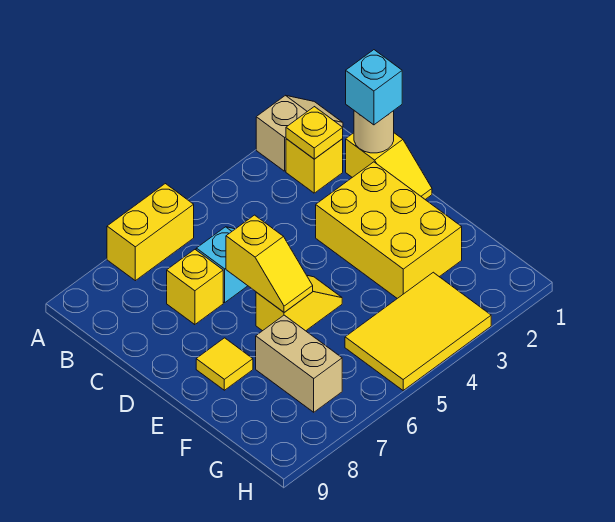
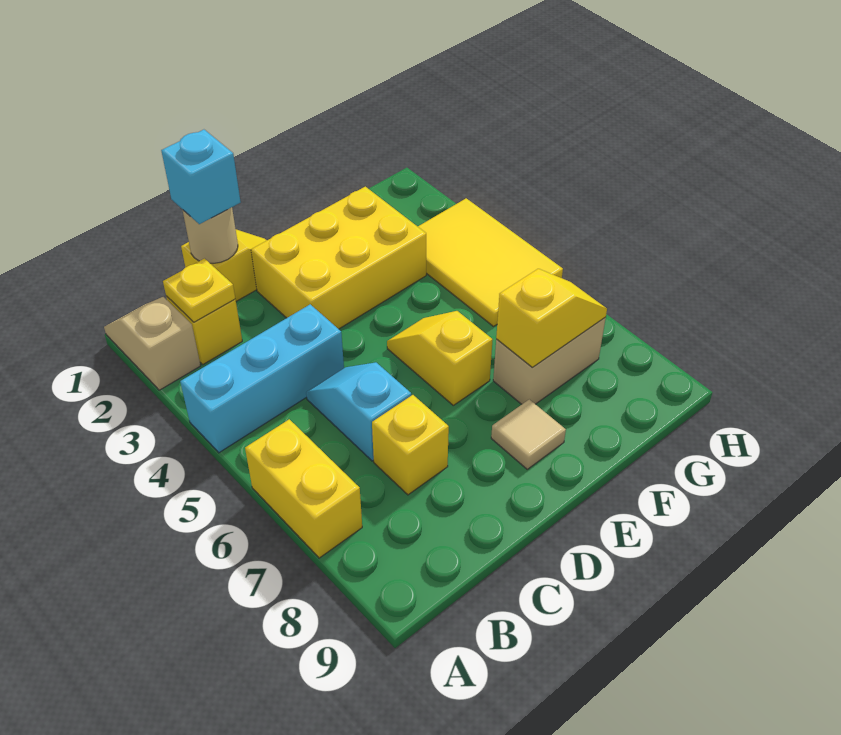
none -> cyan brick A4:C4 level 1
yellow slope D6:E6 level 2 top D -> yellow slope F7:G7 level 2 top F
yellow tile E8 level 1 -> tan tile E8 level 1

